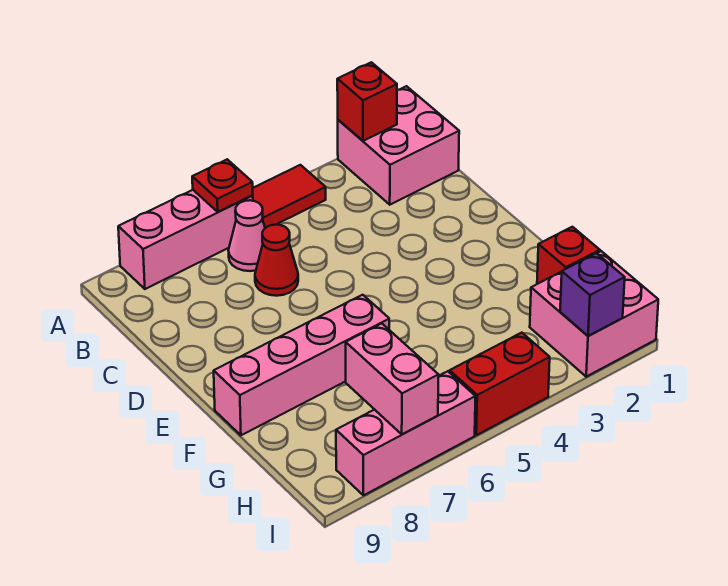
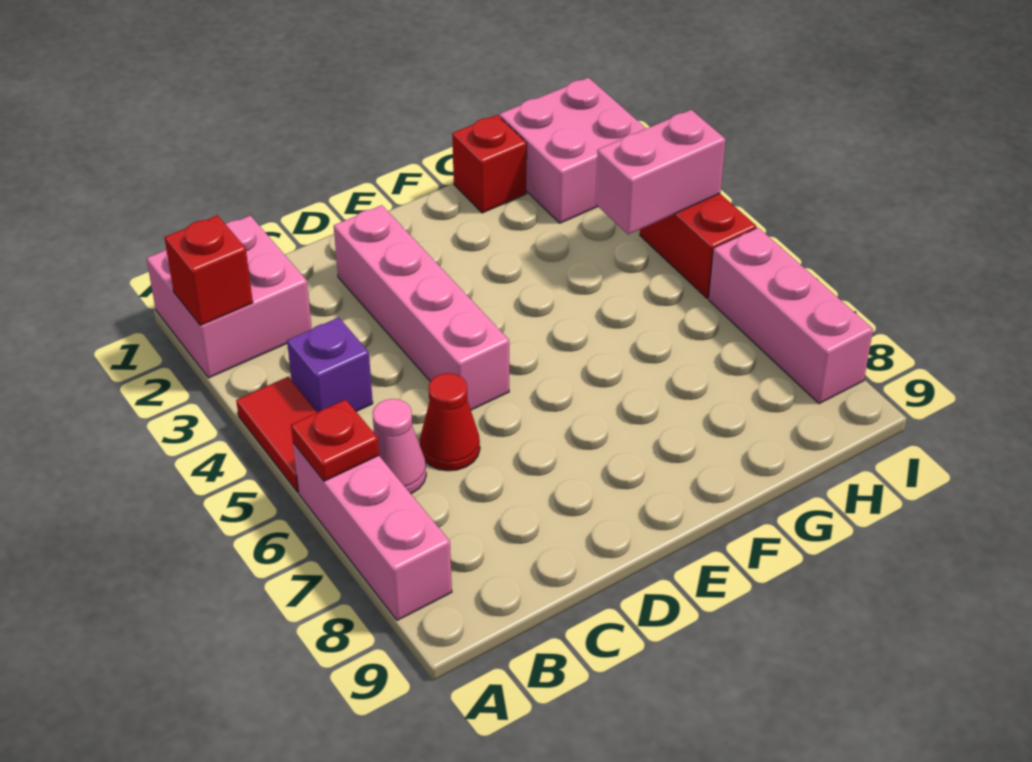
pink brick F6:F9 level 1 -> pink brick D2:D5 level 1
pink brick H7:I7 level 2 -> pink brick H4:I4 level 2
purple brick I2 level 2 -> purple brick B4 level 1

